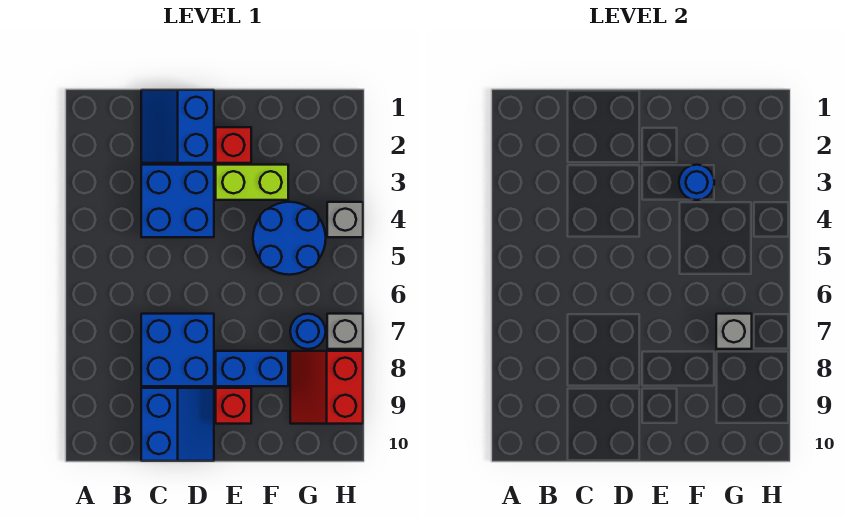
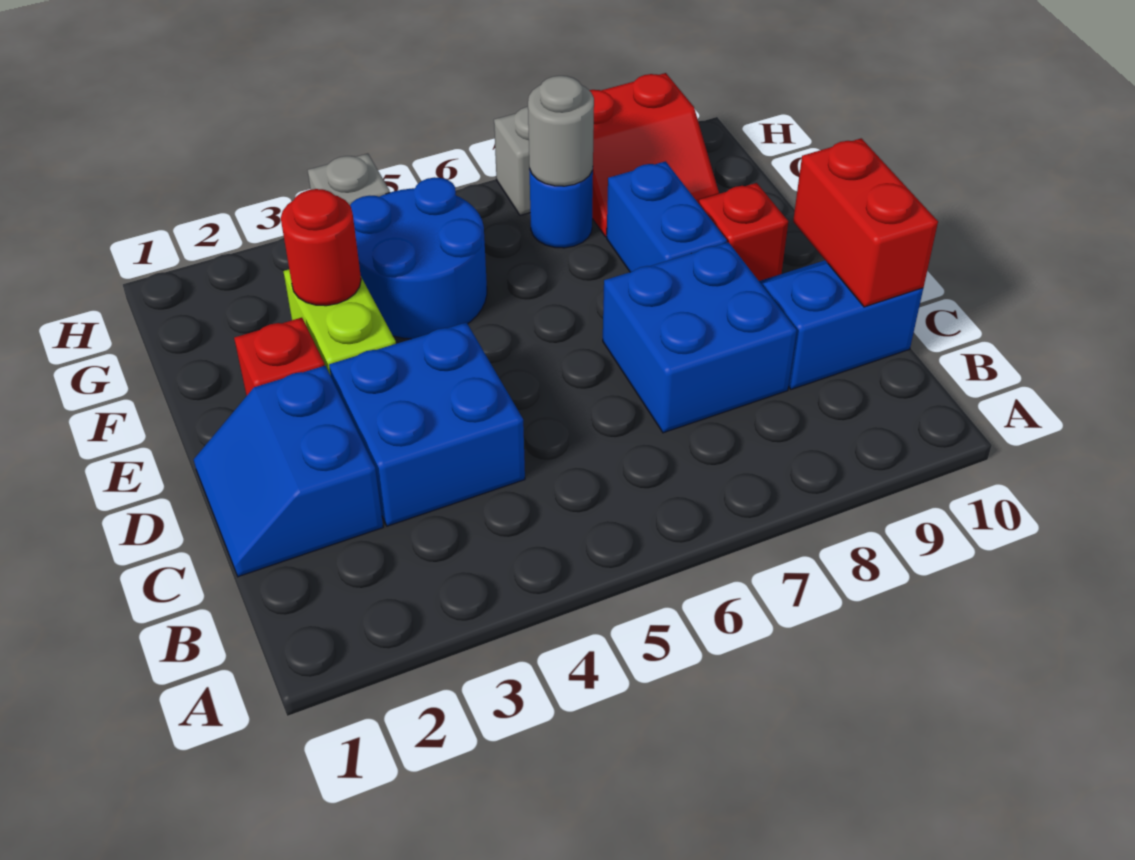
blue slope C1:D2 level 1 top D -> blue slope C1:D2 level 1 top 2
none -> red brick C10:D10 level 2
blue round brick F3 level 2 -> red round brick F3 level 2
grey brick G7 level 2 -> grey round brick G7 level 2

